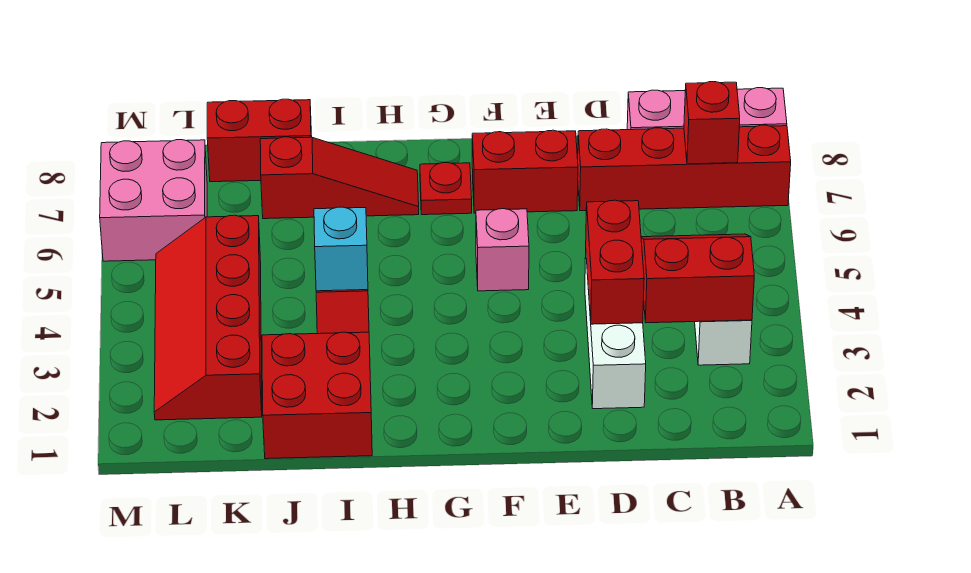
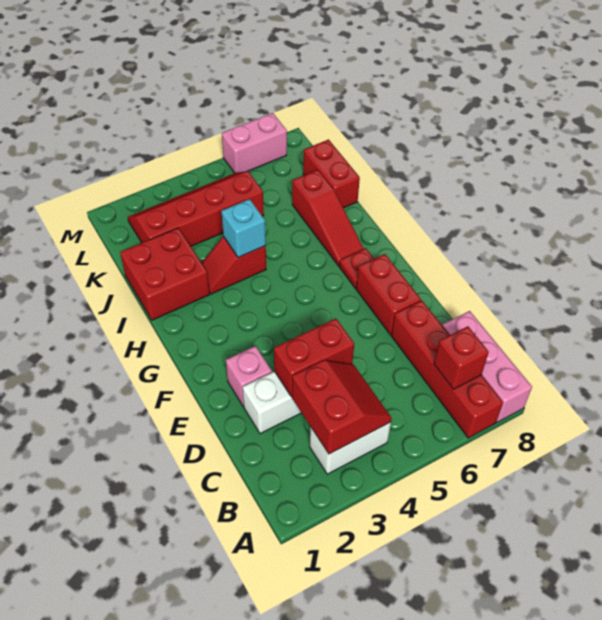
pink brick F5 level 1 -> pink brick E2 level 1
pink brick L6:M7 level 1 -> pink brick M6:M7 level 1

